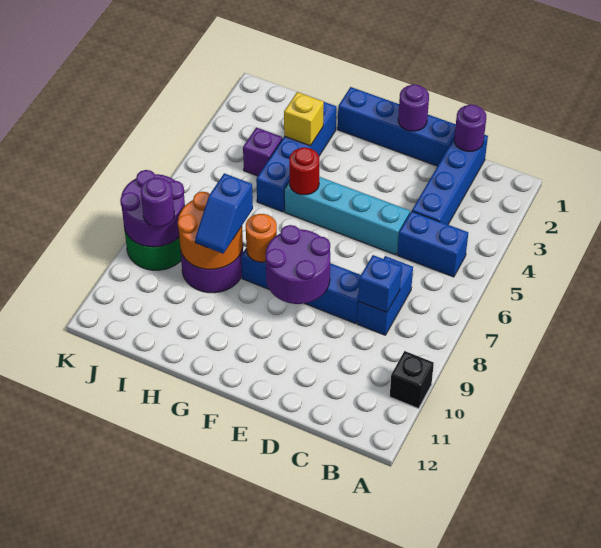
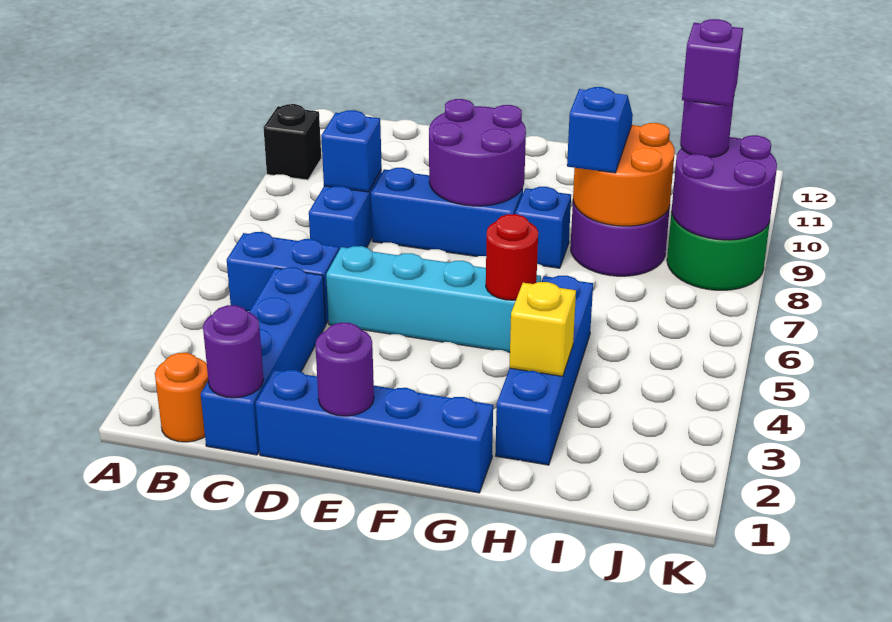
orange round brick G8 level 2 -> orange round brick B1 level 1
purple brick I4 level 1 -> purple brick J9 level 4

